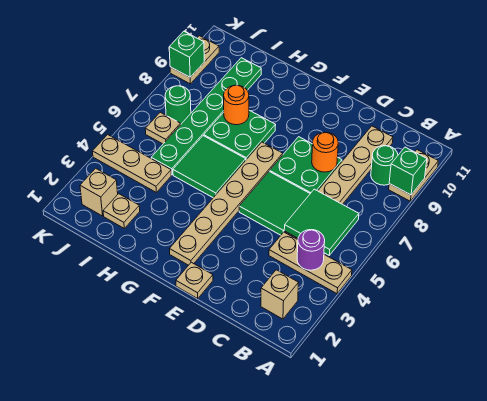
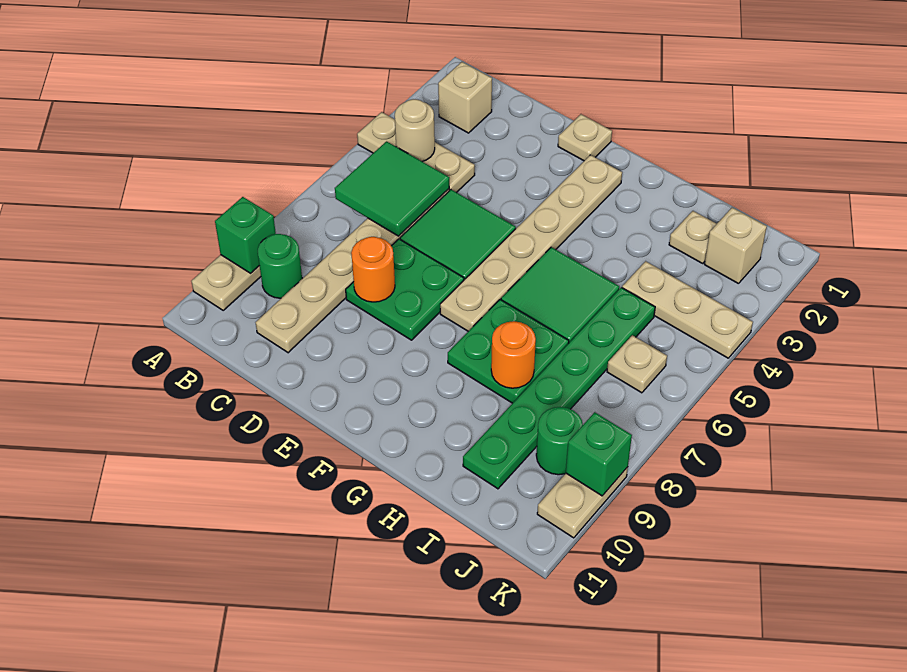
purple round brick B4 level 2 -> tan round brick B4 level 2
green round brick J7 level 1 -> green round brick J9 level 1

